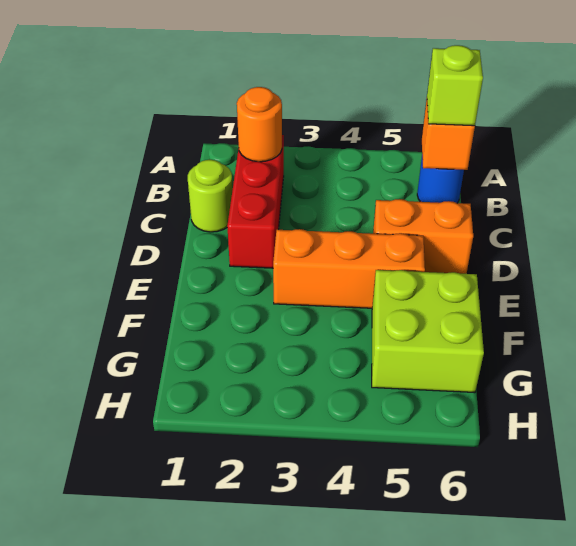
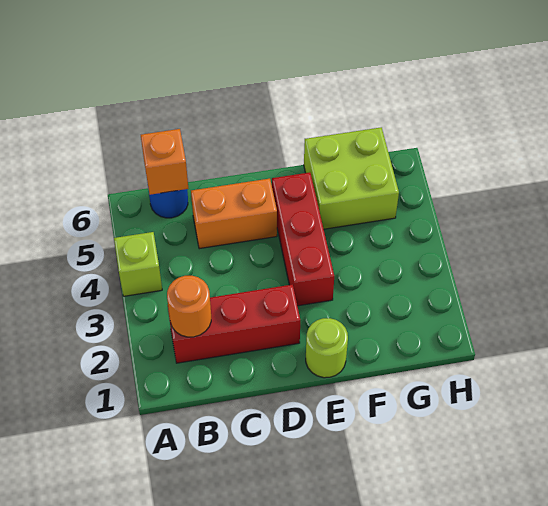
lime brick B6 level 3 -> lime brick A4 level 1
lime round brick C1 level 1 -> lime round brick E1 level 1
orange brick D5:D6 level 1 -> orange brick C5:D5 level 1
orange brick E3:E5 level 1 -> red brick E3:E5 level 1

